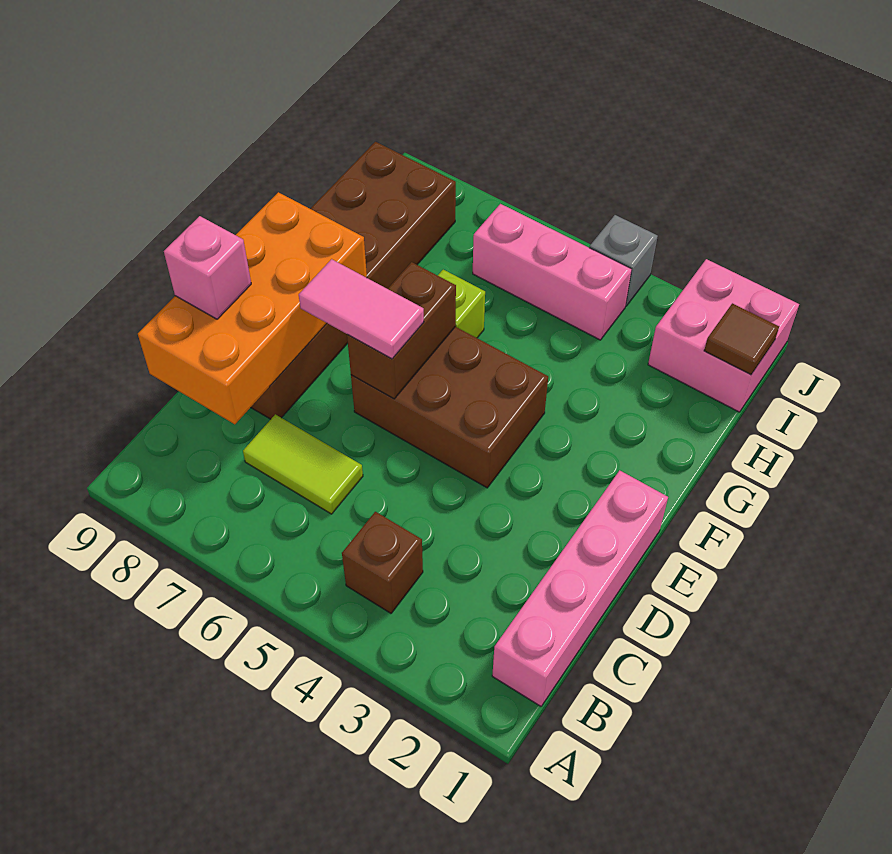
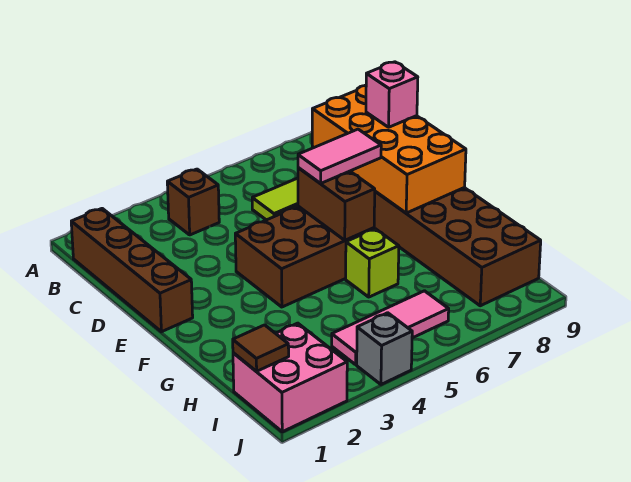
pink brick B1:E1 level 1 -> brown brick B1:E1 level 1
pink brick I4:I6 level 1 -> pink tile I4:I6 level 1

